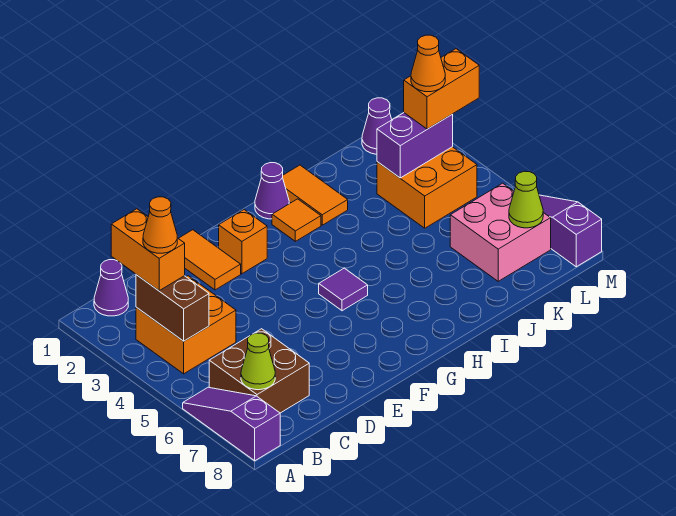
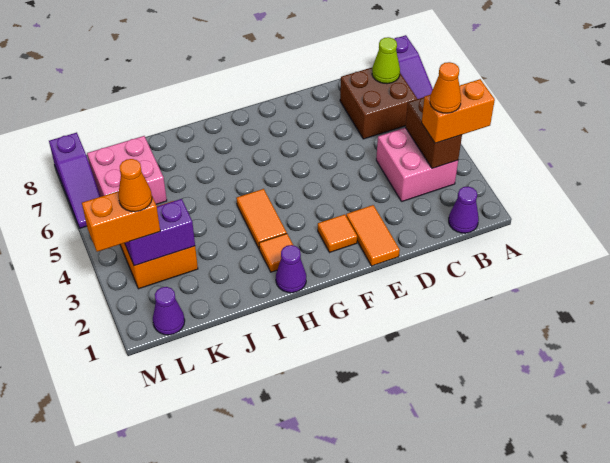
orange brick B2:B3 level 3 -> orange brick A3:B3 level 3
orange brick B3:C4 level 1 -> pink brick B3:C4 level 1
orange brick F2 level 1 -> orange tile F2 level 1
purple tile G5 level 1 -> none
orange tile I1:I2 level 1 -> orange tile H3:H4 level 1
lime cone L7 level 2 -> none

